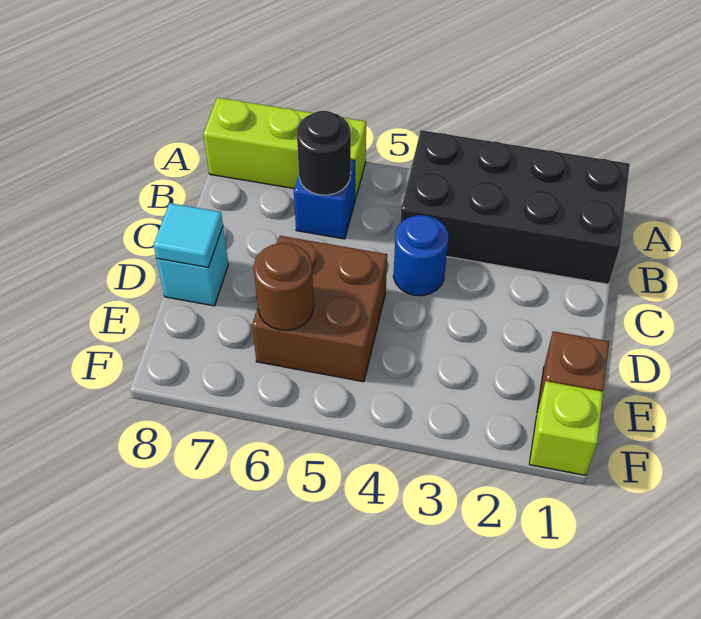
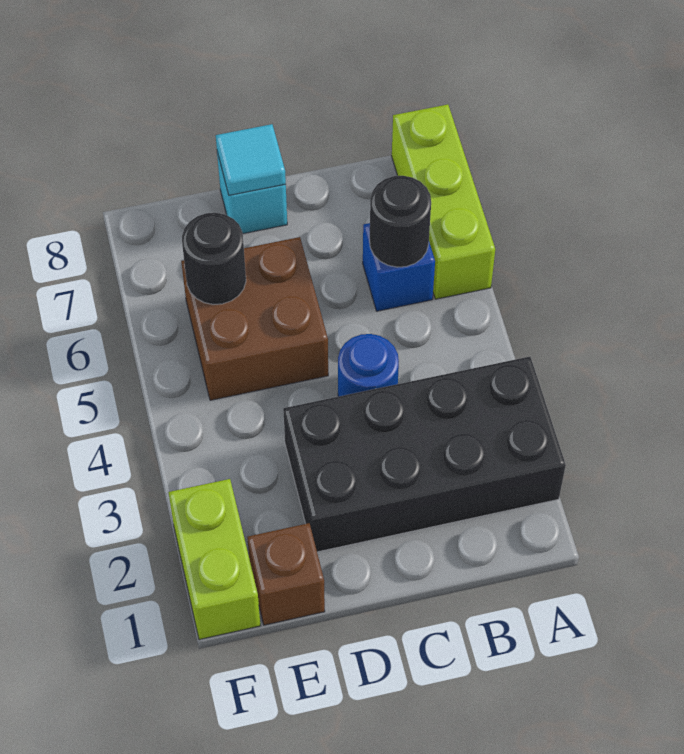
black brick A1:B4 level 1 -> black brick A2:D3 level 1
brown round brick E6 level 2 -> black round brick E6 level 2
lime brick F1 level 1 -> lime brick F1:F2 level 1

